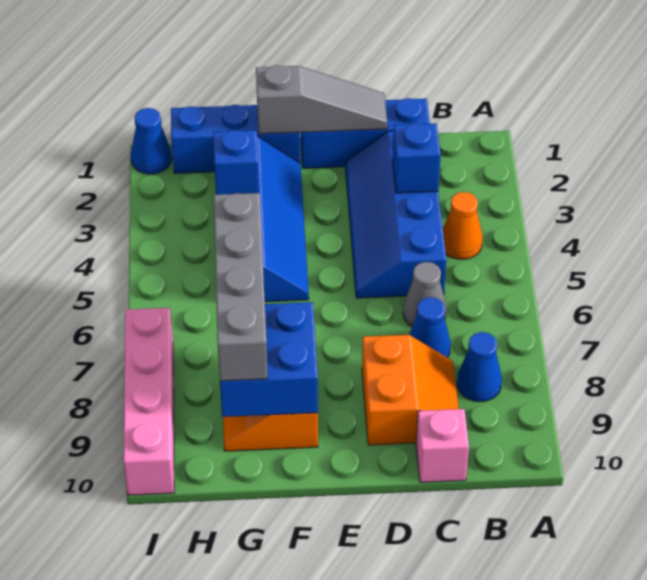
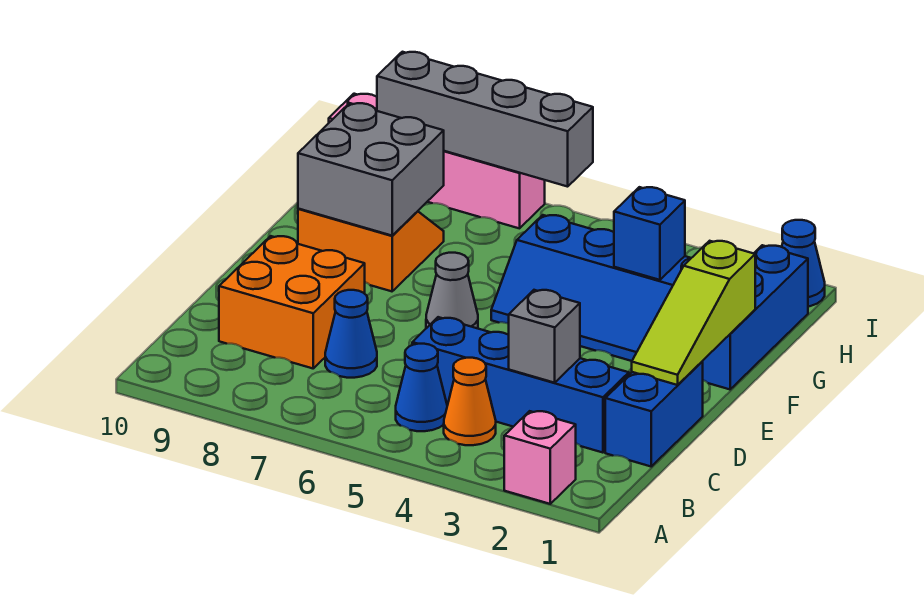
blue cone B8 level 1 -> blue cone B5 level 1
blue brick C1:E1 level 1 -> blue brick C1:D1 level 1
blue brick C3 level 2 -> grey brick C3 level 2
grey cone C6 level 1 -> grey cone E6 level 1
orange slope C8:D9 level 1 top D -> orange brick C8:D9 level 1
pink brick C10 level 1 -> pink brick A2 level 1
grey slope D1:F1 level 2 top F -> lime slope D1:F1 level 2 top F
blue brick F8:G9 level 2 -> grey brick F8:G9 level 2
grey brick G6:G9 level 3 -> grey brick I6:I9 level 2

